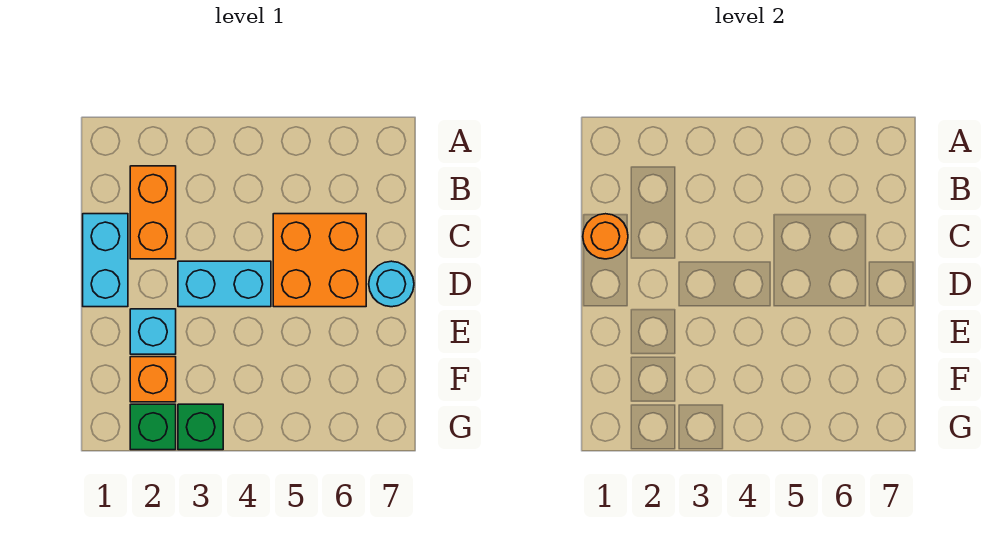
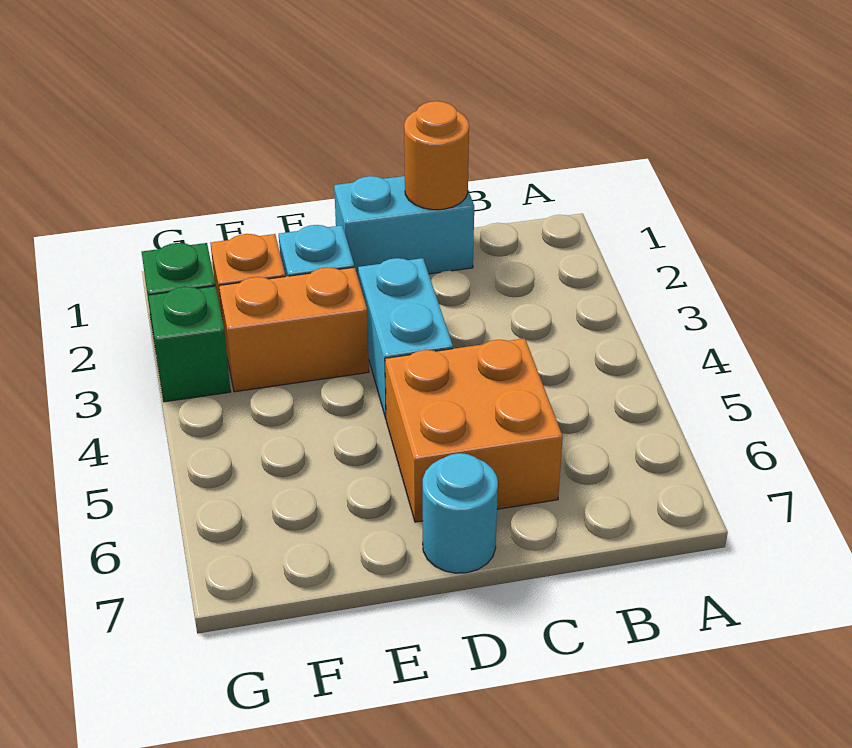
orange brick B2:C2 level 1 -> orange brick E3:F3 level 1

